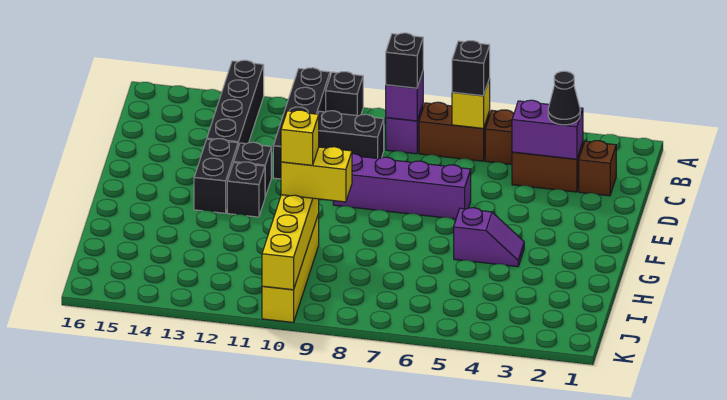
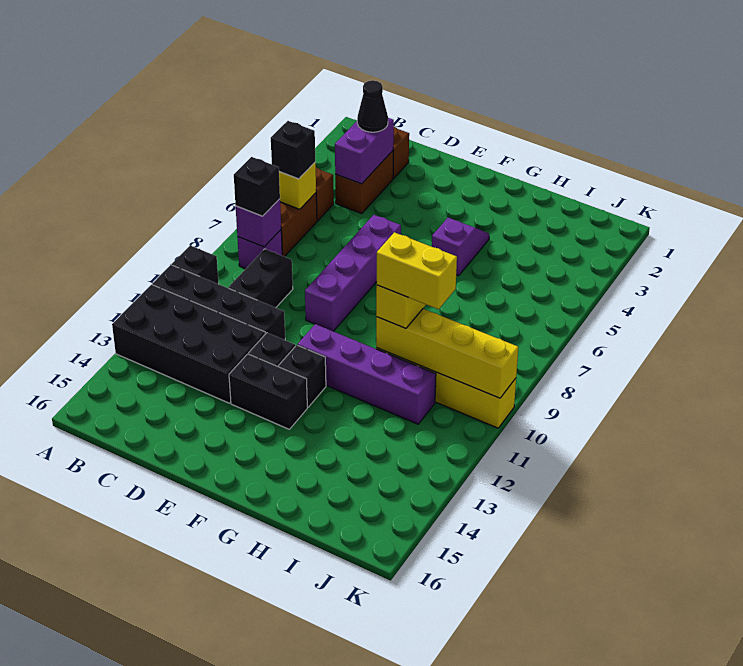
black brick A13:D13 level 1 -> black brick A12:D13 level 1
none -> purple brick F11:I11 level 1
yellow brick H10 level 4 -> yellow brick H10:I10 level 4

